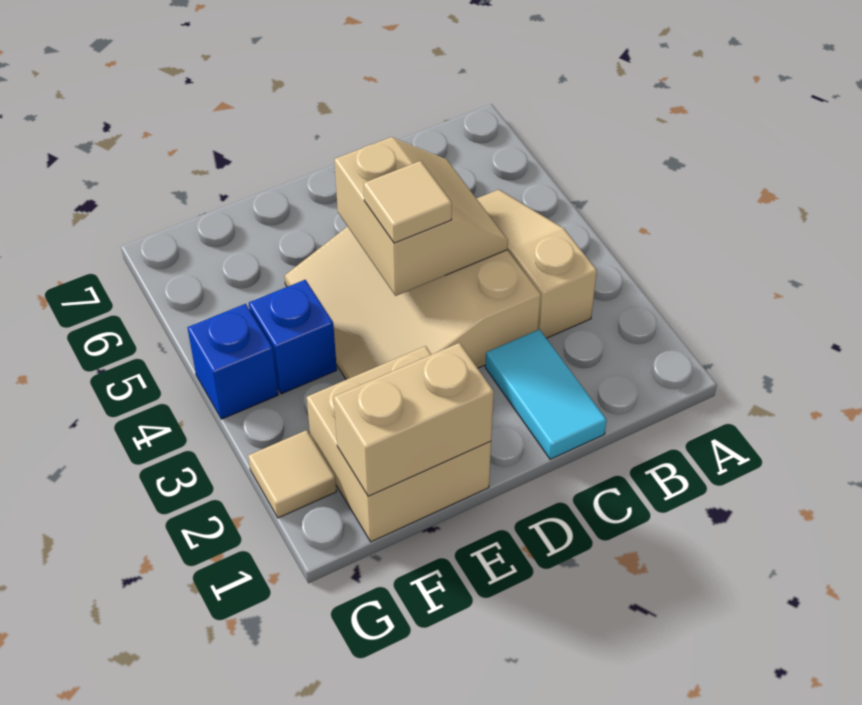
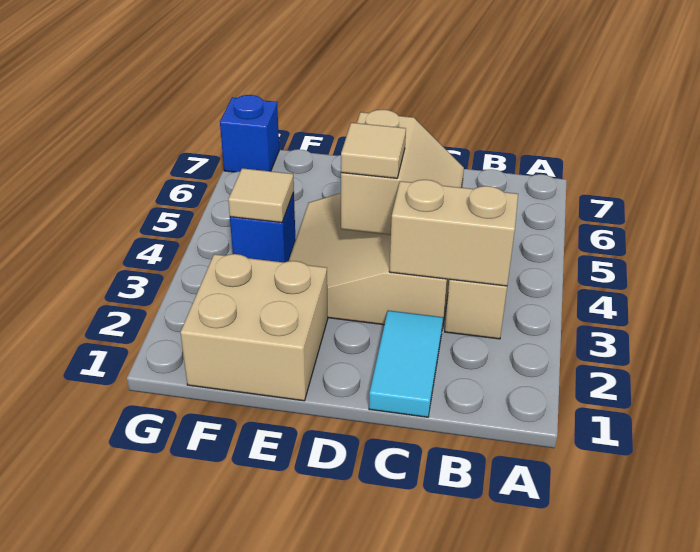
tan brick E1:F1 level 2 -> tan brick B3:C3 level 2
tan tile G2 level 1 -> tan tile F4 level 2
blue brick G4 level 1 -> blue brick G7 level 1

